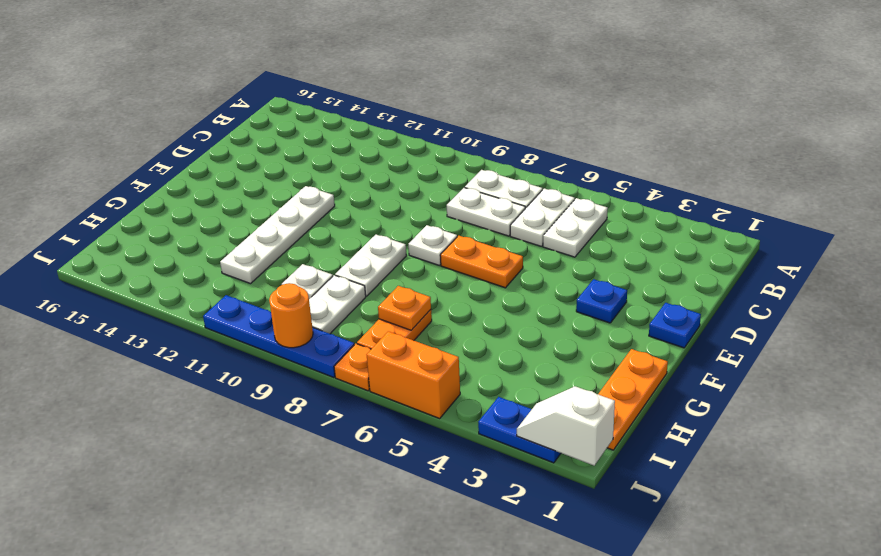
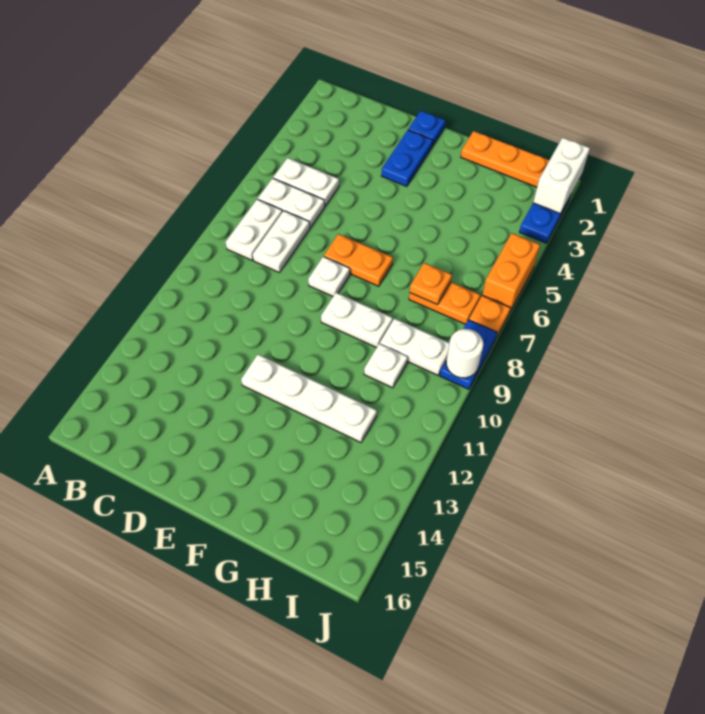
blue plate E3 level 1 -> blue plate E2:E3 level 1
orange plate E6:E7 level 1 -> orange plate E7:F7 level 1
white slope J1:J2 level 2 top 1 -> white brick J1:J2 level 2
blue plate J8:J11 level 1 -> blue plate J8:J9 level 1
orange round brick J9 level 2 -> white round brick J9 level 2

